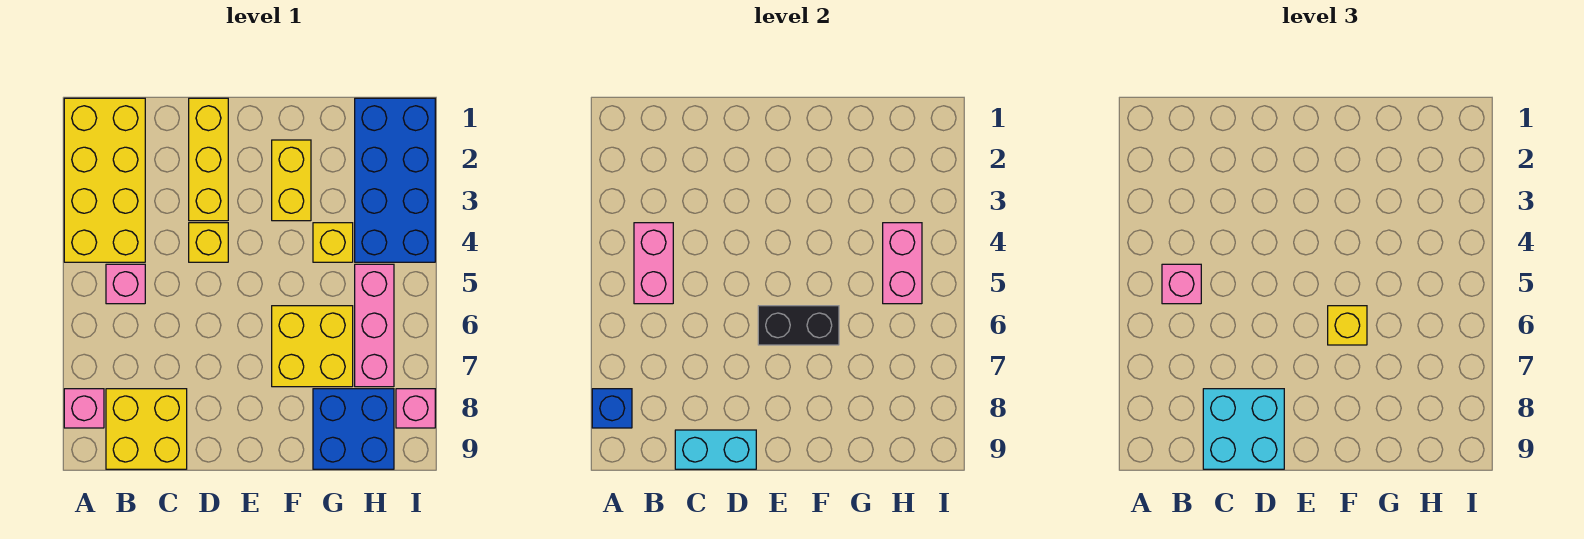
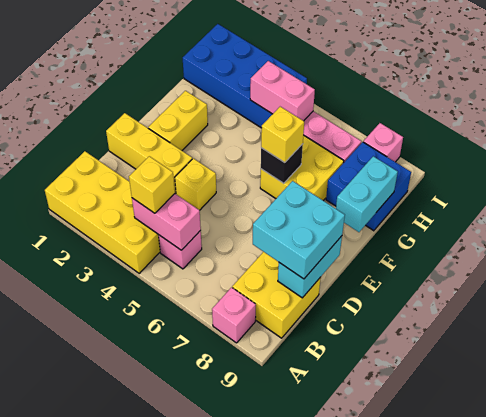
blue brick A8 level 2 -> none
pink brick B5 level 3 -> none
black brick E6:F6 level 2 -> black brick F6 level 2
yellow brick F2:F3 level 1 -> yellow brick E2:F2 level 1
none -> cyan brick F9:G9 level 2
yellow brick G4 level 1 -> yellow brick B4 level 3

